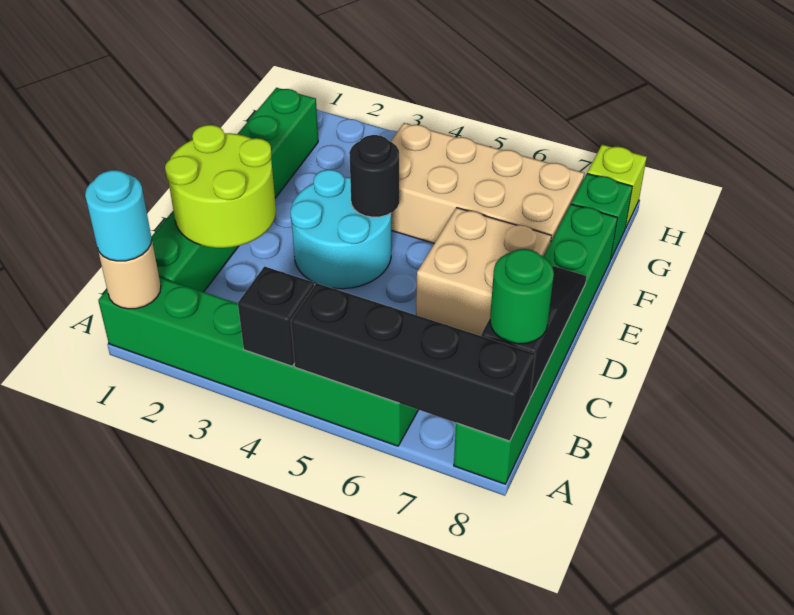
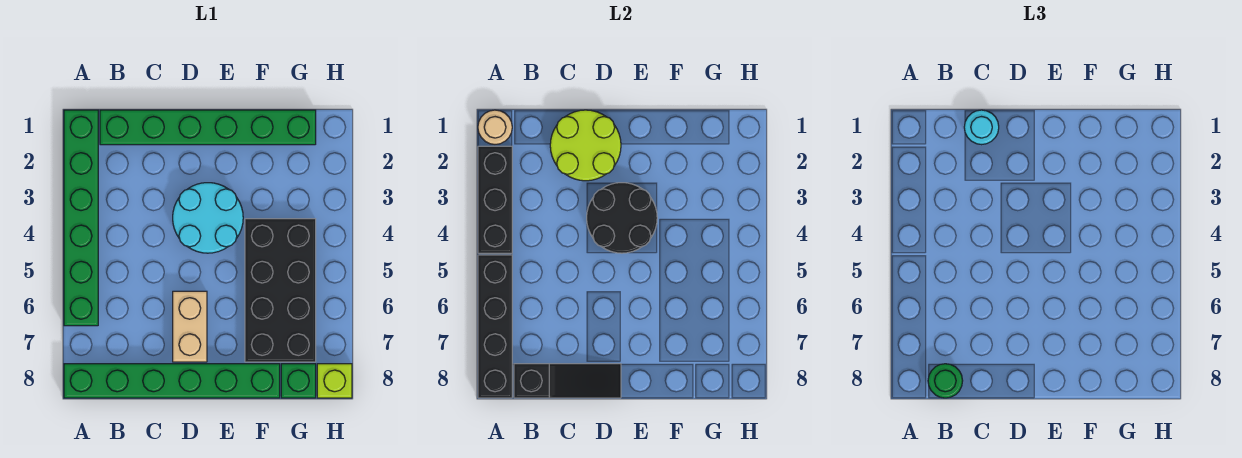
cyan round brick A1 level 3 -> cyan round brick C1 level 3
black brick A4 level 2 -> black brick A2:A4 level 2
tan brick D6:E7 level 1 -> tan brick D6:D7 level 1
black round brick E4 level 2 -> black round brick D3:E4 level 2
tan brick F4:G7 level 1 -> black brick F4:G7 level 1

